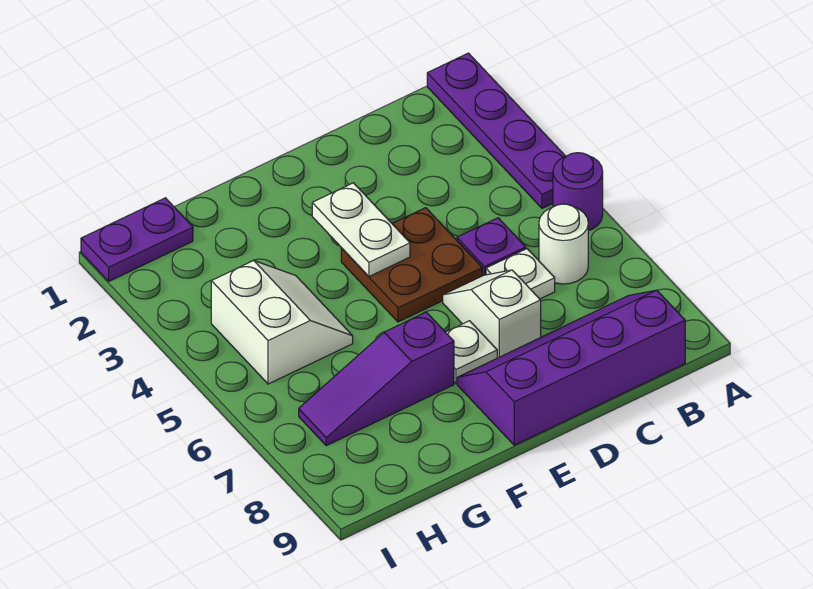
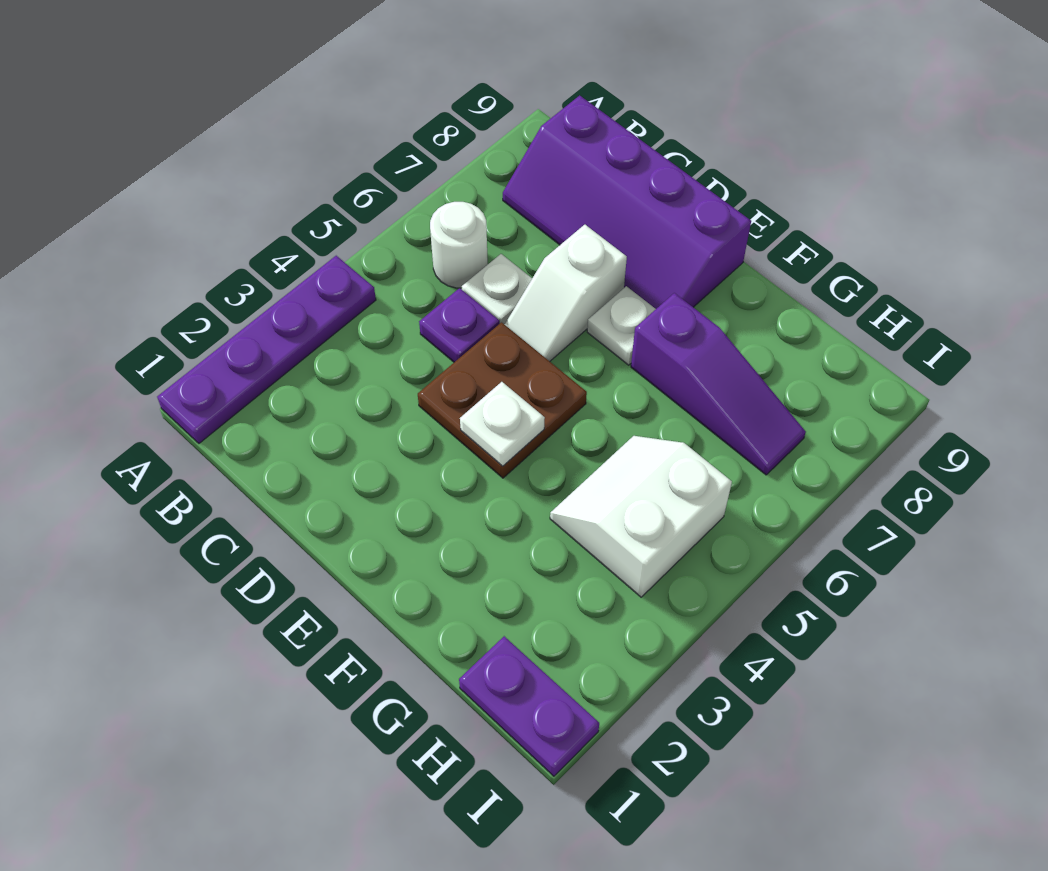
purple round brick A5 level 1 -> none
white plate E3:E4 level 2 -> white plate E4 level 2

